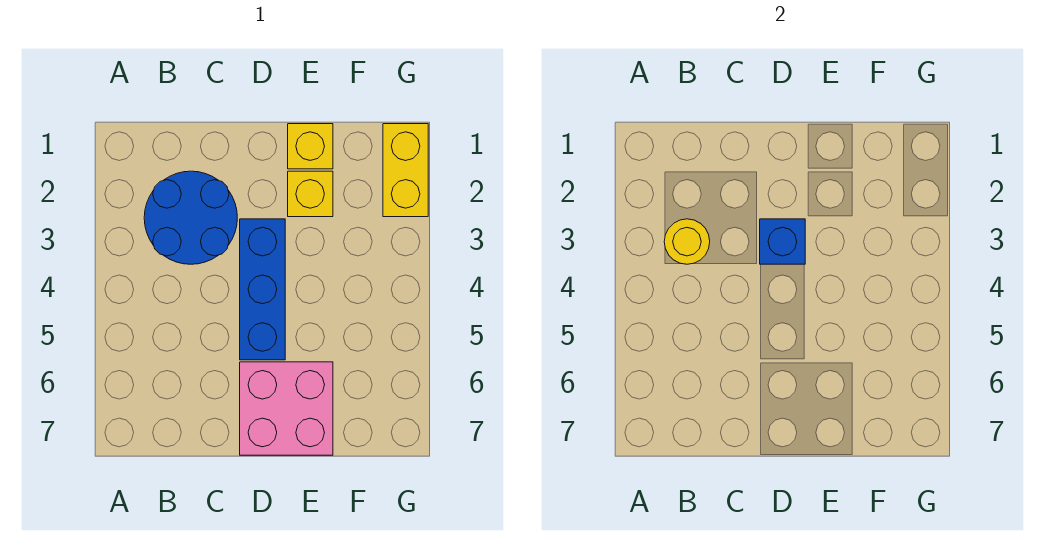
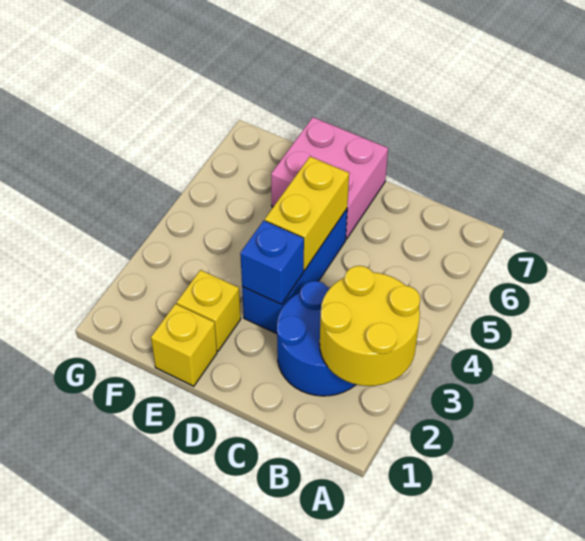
yellow round brick B3 level 2 -> yellow round brick A2:B3 level 2
yellow brick G1:G2 level 1 -> yellow brick D4:D5 level 2

